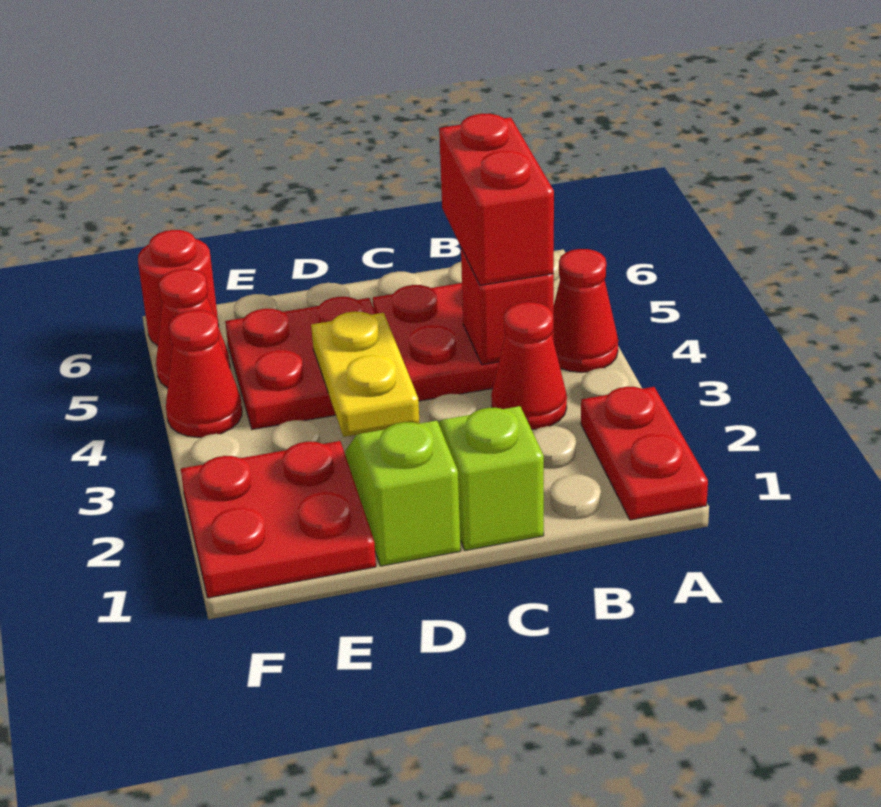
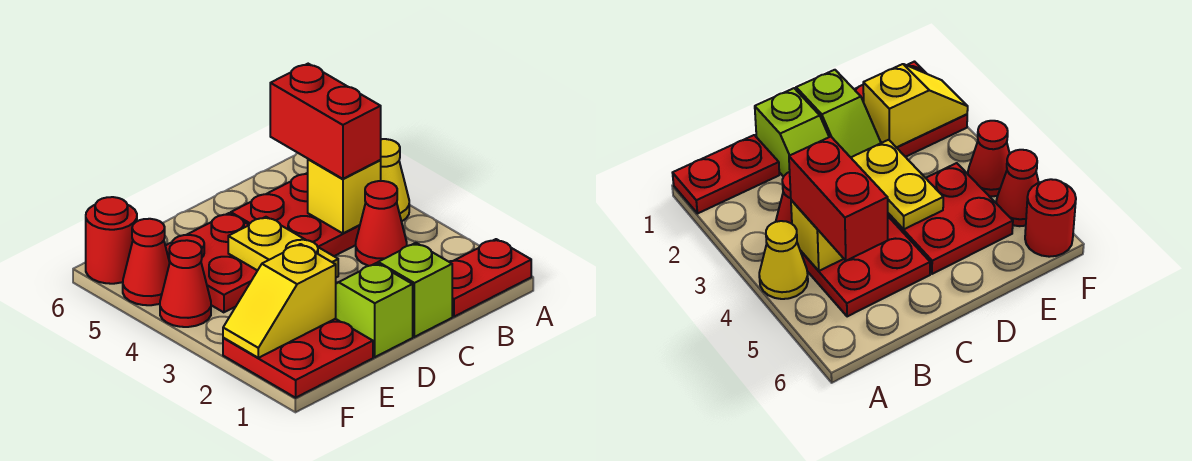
red plate A1:A2 level 1 -> red plate A1:B1 level 1
red cone A4 level 1 -> yellow cone A4 level 1
red brick B4 level 2 -> yellow brick B4 level 2
none -> yellow slope E2:F2 level 2 top E

